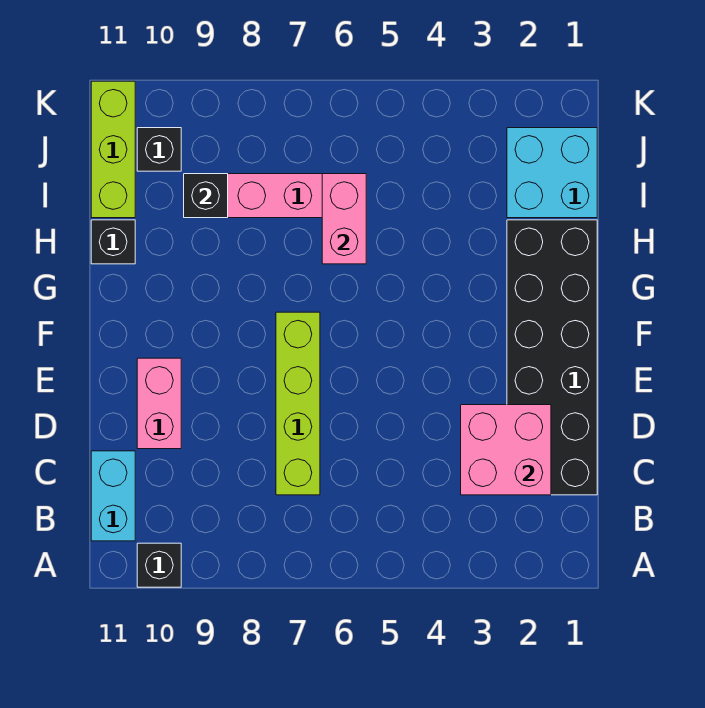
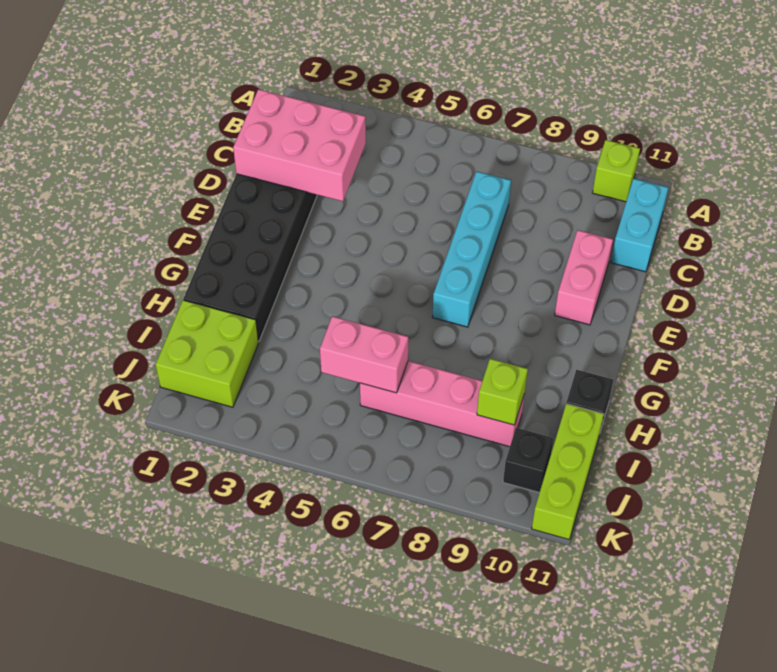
black brick A10 level 1 -> lime brick A10 level 1
pink brick C2:D3 level 2 -> pink brick C1:D3 level 2
lime brick C7:F7 level 1 -> cyan brick C7:F7 level 1
pink brick H6:I6 level 2 -> pink brick I5:I6 level 2
cyan brick I1:J2 level 1 -> lime brick I1:J2 level 1
black brick I9 level 2 -> lime brick I9 level 2

